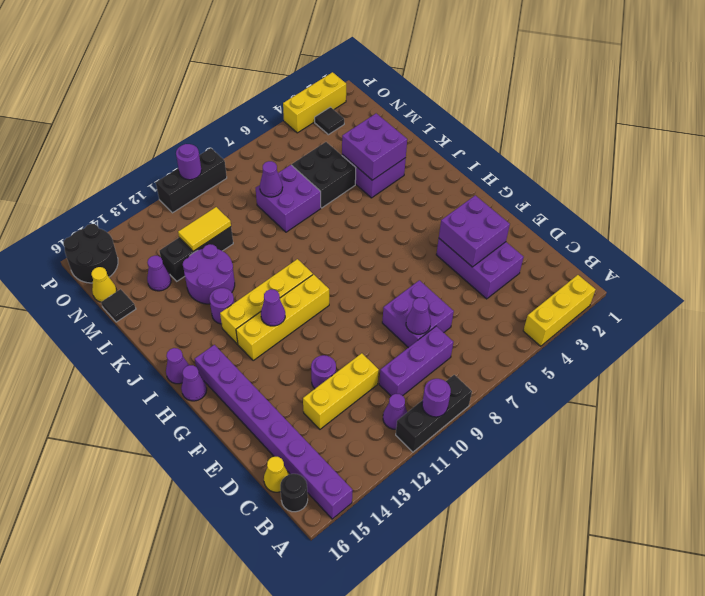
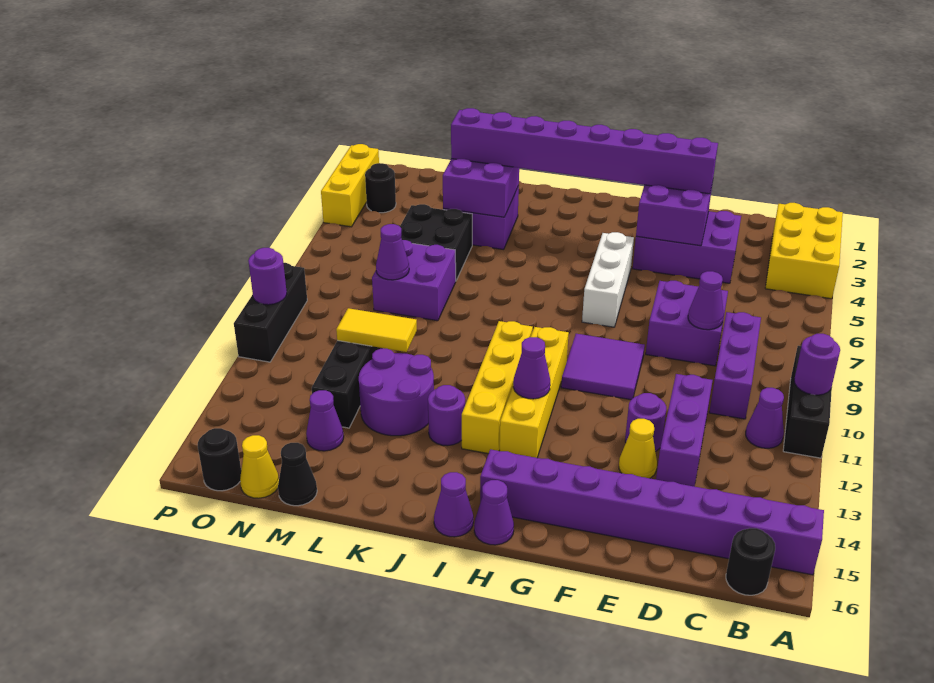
yellow brick A2:A4 level 1 -> yellow brick A2:B4 level 1
yellow cone C16 level 1 -> yellow cone E13 level 1
yellow brick D11:D13 level 1 -> purple brick D11:D13 level 1
none -> purple brick E3:L3 level 3
none -> purple tile F9:G10 level 1
none -> white brick G5:G7 level 1
yellow tile M11:M12 level 2 -> yellow tile L11:M11 level 2
black tile M16 level 1 -> black cone M16 level 1
black tile O3 level 1 -> black round brick O3 level 1
black round brick O15:P16 level 1 -> black round brick O16 level 1

